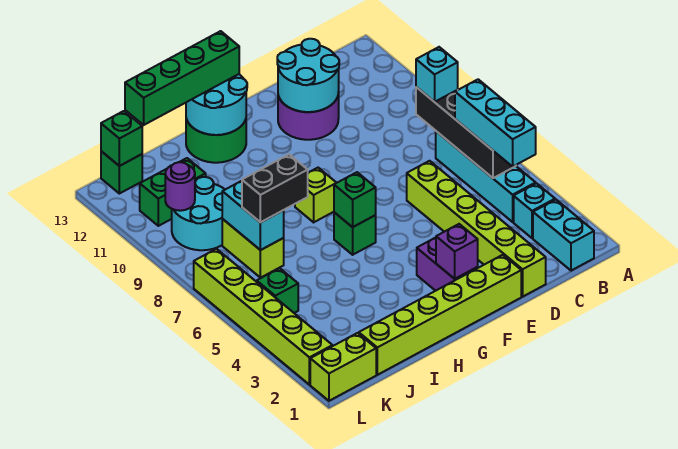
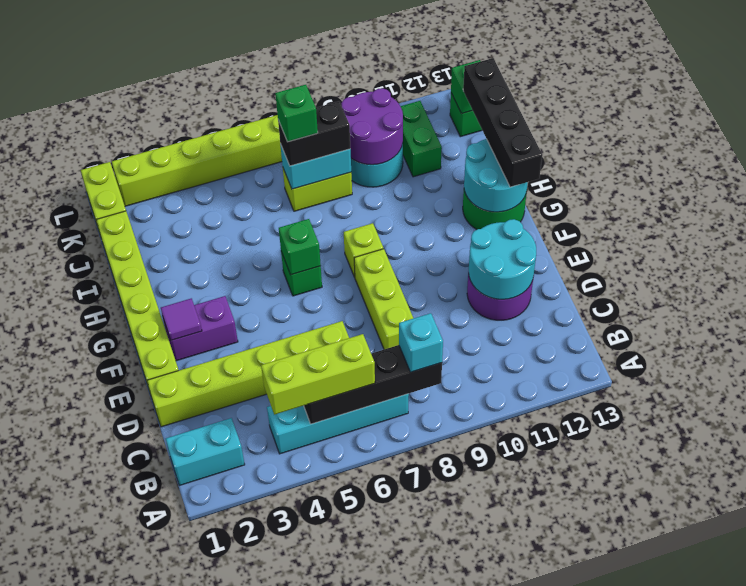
cyan brick B3 level 1 -> none
cyan brick B4:B6 level 3 -> lime brick B4:B6 level 3
none -> lime brick D8:F8 level 1
purple brick F2 level 2 -> purple tile F2 level 2
green brick G13:J13 level 3 -> black brick G13:J13 level 3
black brick I7:J7 level 3 -> black brick J7:J8 level 3
green brick K5 level 1 -> green brick J7 level 4
purple round brick K10 level 2 -> purple round brick J9:K10 level 2

